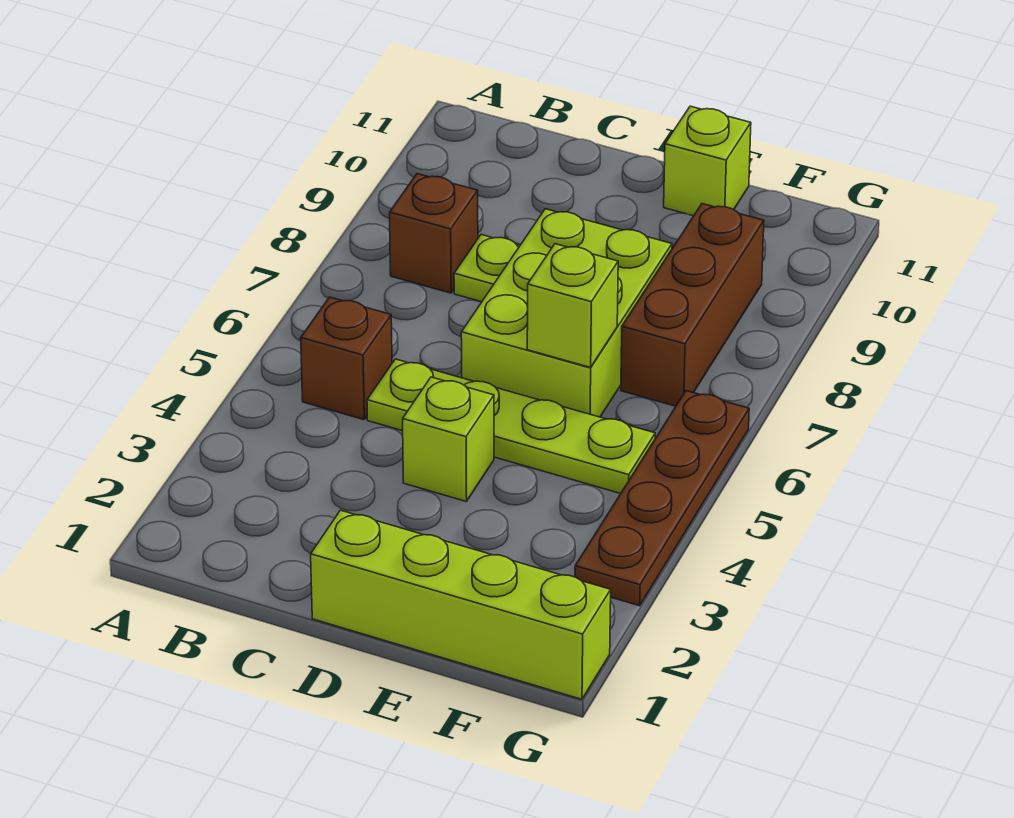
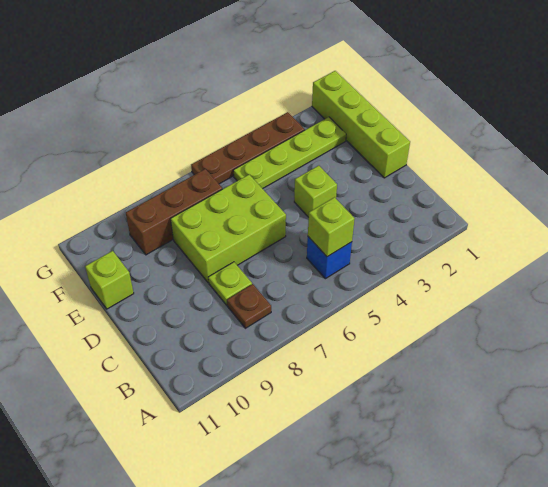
brown brick B5 level 1 -> blue brick B5 level 1
brown brick B8 level 1 -> brown plate B8 level 1
lime plate C5:F5 level 1 -> lime plate F2:F5 level 1
lime brick E6 level 2 -> lime brick B5 level 2

